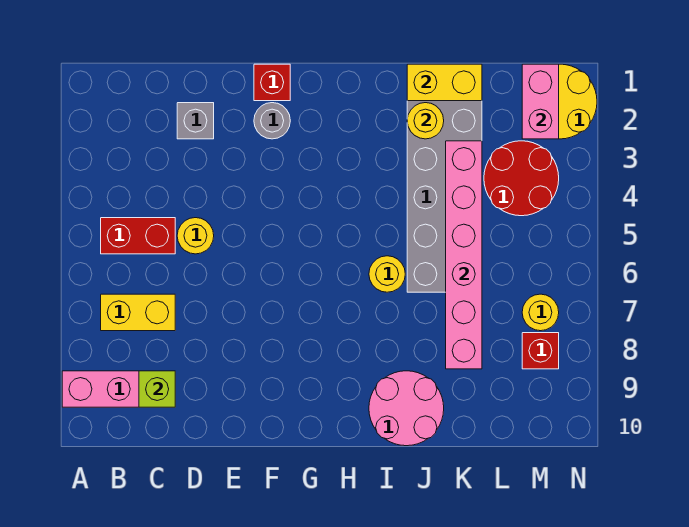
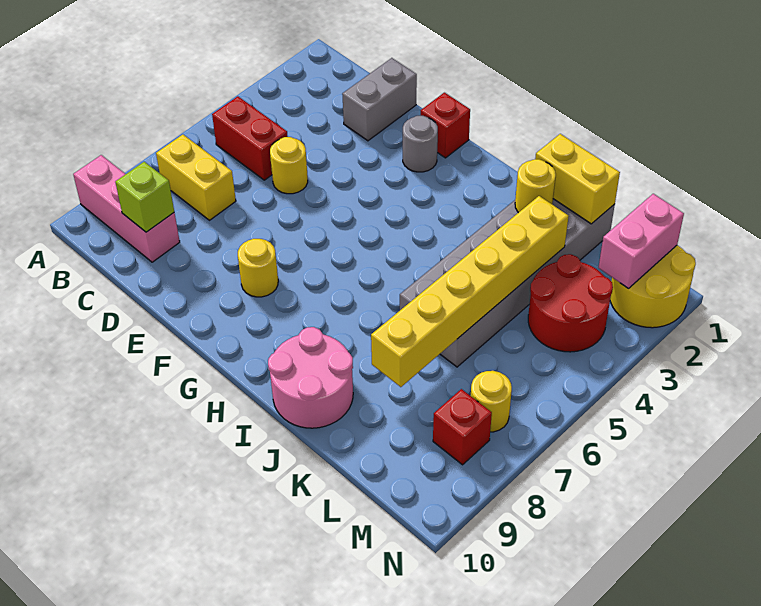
grey brick D2 level 1 -> grey brick D1:D2 level 1
yellow round brick I6 level 1 -> yellow round brick F8 level 1
pink brick K3:K8 level 2 -> yellow brick K3:K8 level 2

